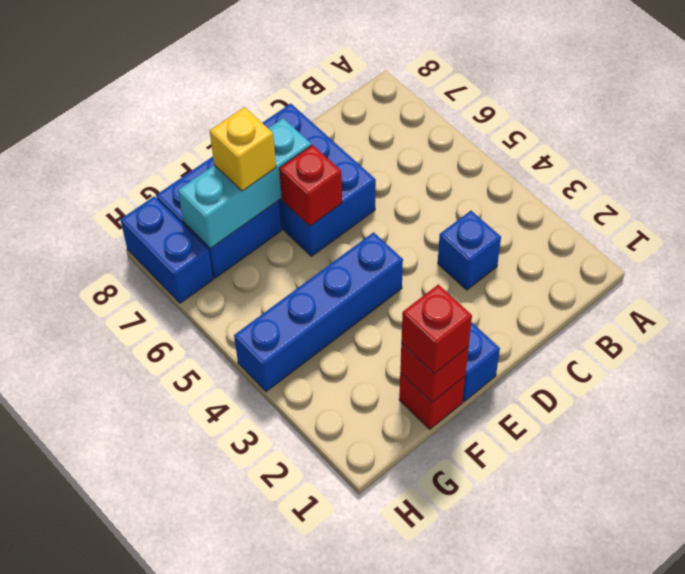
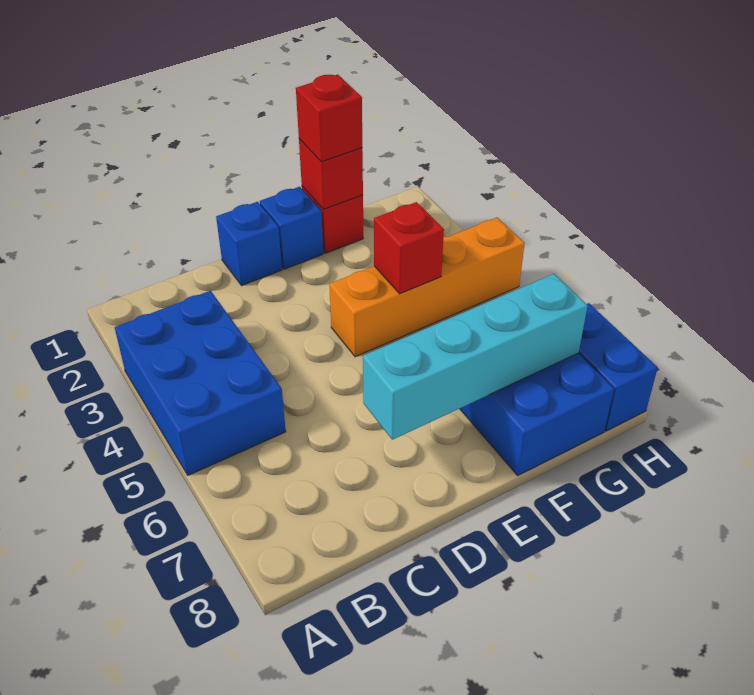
blue brick C3 level 1 -> blue brick D1 level 1
blue brick D6:E8 level 1 -> blue brick A3:B5 level 1
blue brick E4:H4 level 1 -> orange brick E4:H4 level 1
red brick E6 level 2 -> red brick F4 level 2
cyan brick E7:G7 level 2 -> cyan brick D7:G7 level 2
yellow brick F7 level 3 -> none

